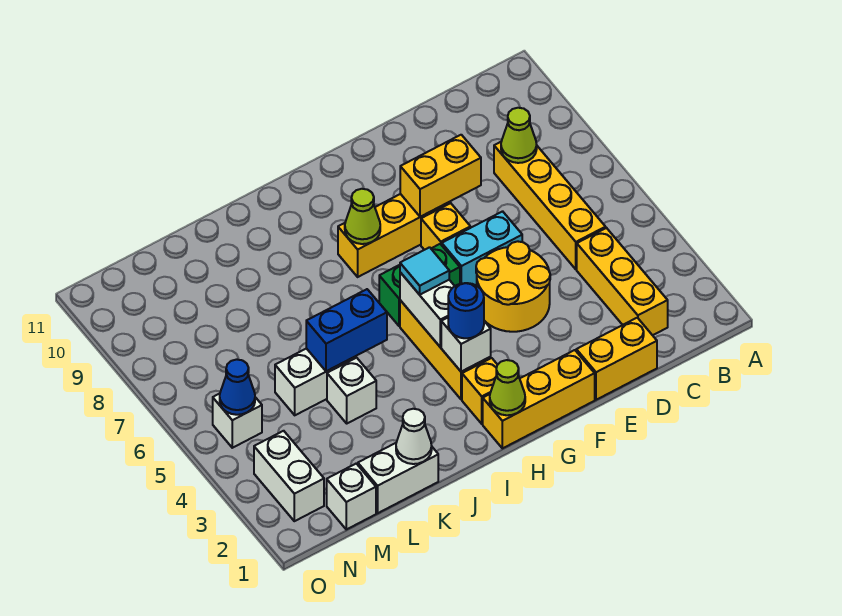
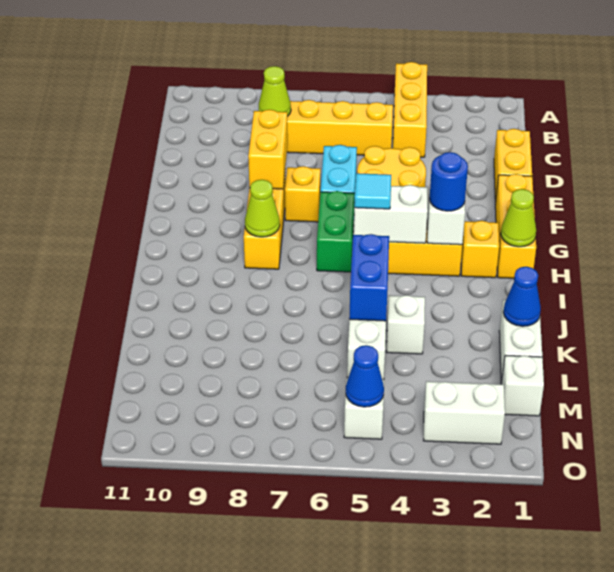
yellow brick C2:C4 level 1 -> yellow brick A4:C4 level 1
white cone K1 level 2 -> blue cone K1 level 2

